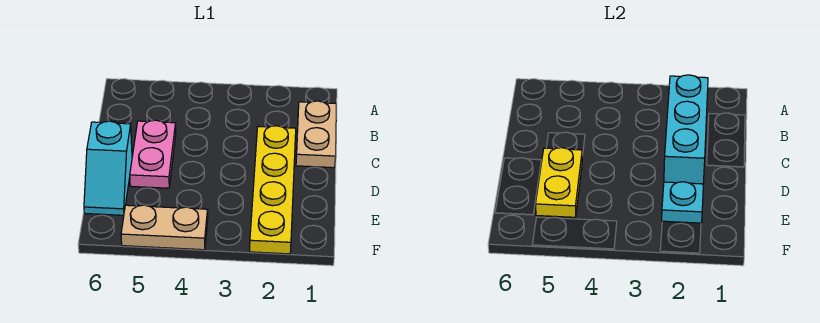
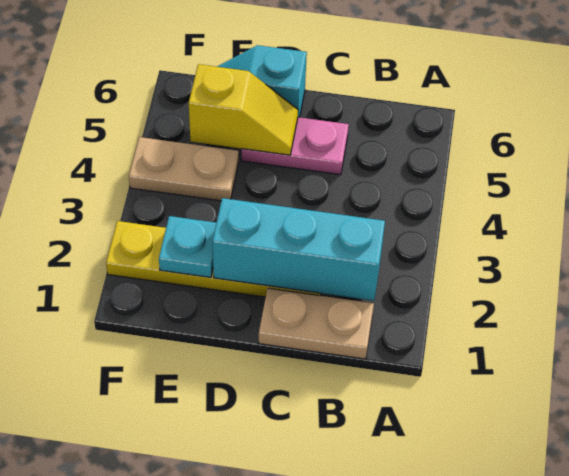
yellow plate D5:E5 level 2 -> yellow slope D5:E5 level 2 top E
tan plate F4:F5 level 1 -> tan plate E4:F4 level 1

